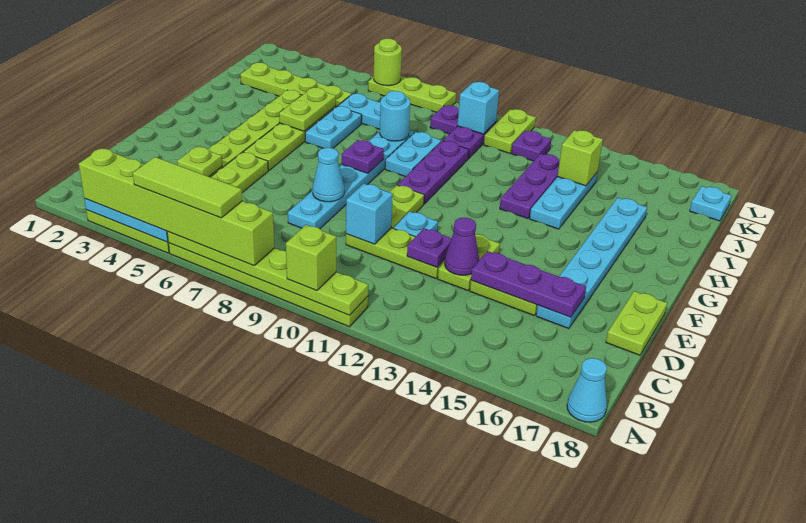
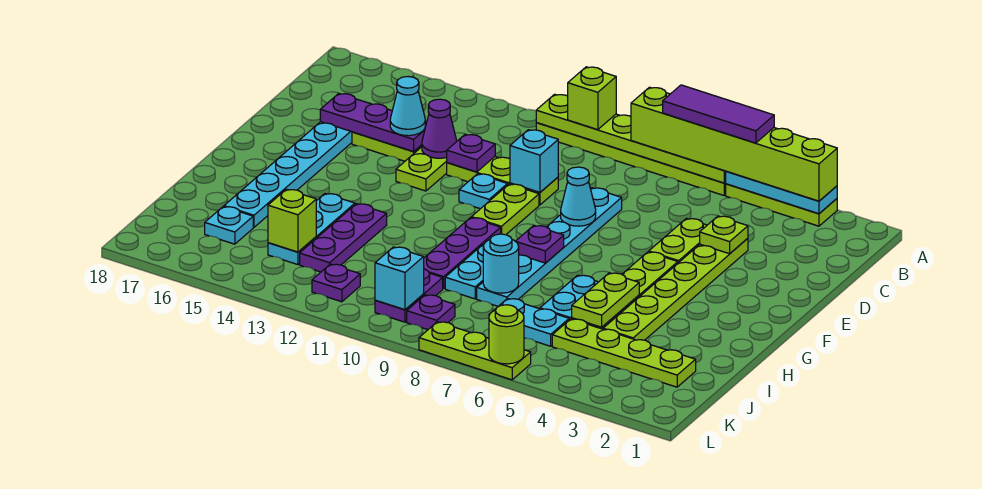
lime tile A5:A7 level 4 -> purple tile A5:A7 level 4
cyan cone A18 level 1 -> cyan cone D14 level 3
lime plate D18:E18 level 1 -> none
lime plate K11:L11 level 1 -> none
cyan plate K18 level 1 -> cyan plate J16 level 1

